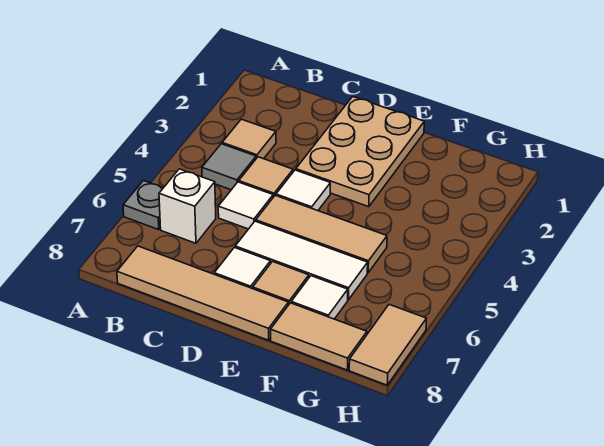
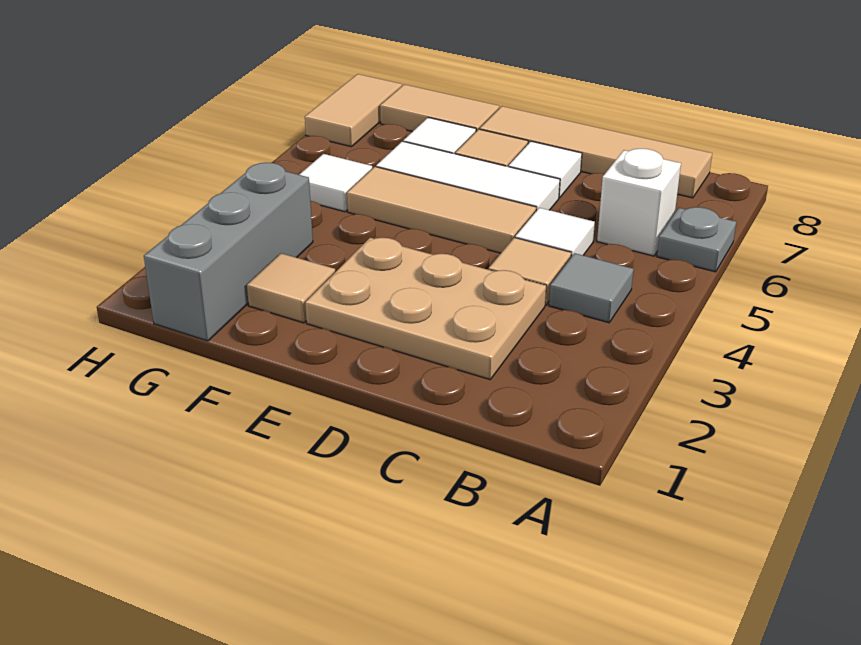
tan tile B3 level 1 -> tan tile F2 level 1
tan plate D1:E3 level 1 -> tan plate C2:E3 level 1
white tile D4 level 1 -> white tile G5 level 1
none -> grey brick G1:G3 level 1

